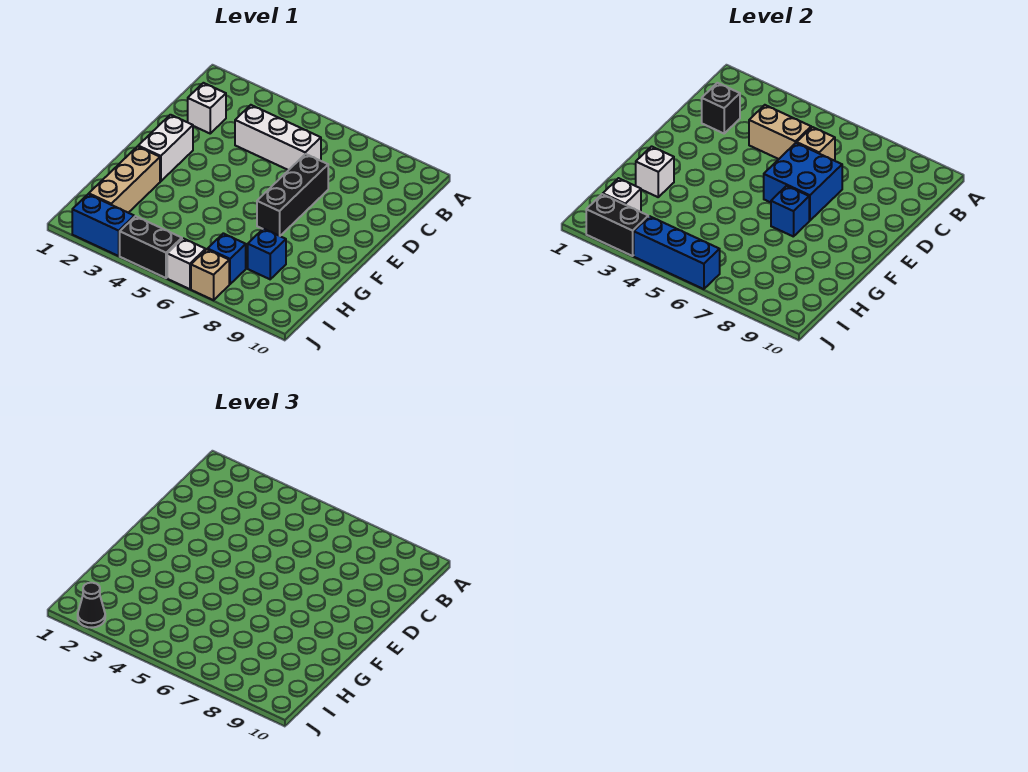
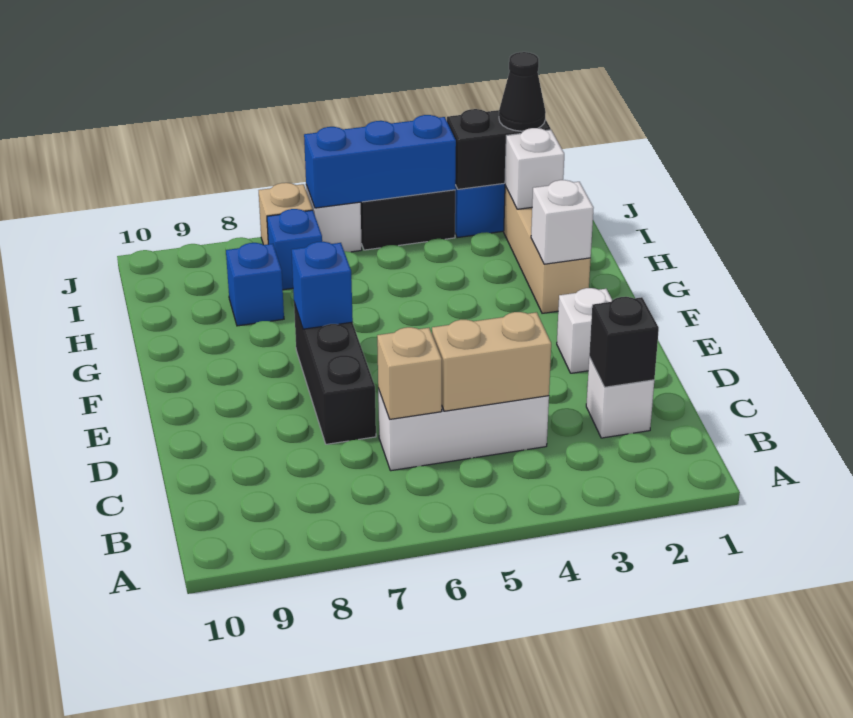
blue brick D6:E7 level 2 -> none
white brick E2:F2 level 1 -> white brick E2 level 1

